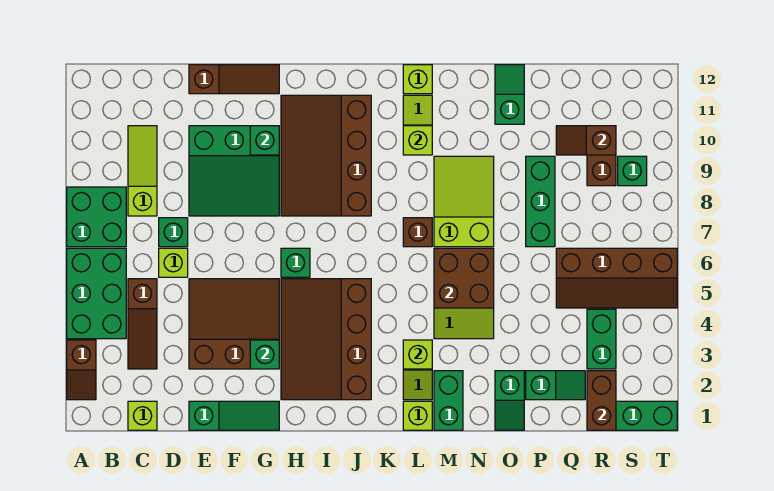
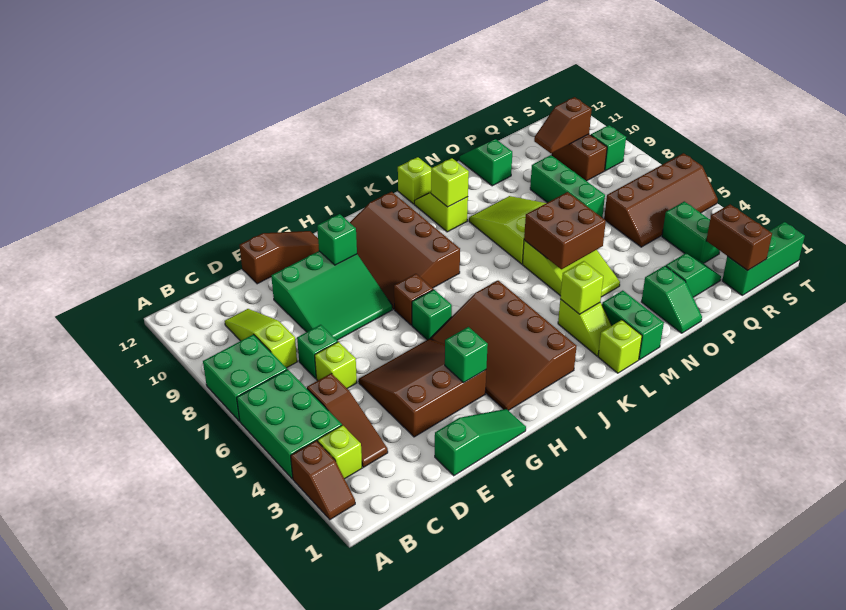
lime brick C1 level 1 -> lime brick B3 level 1
brown brick L7 level 1 -> brown brick H7 level 1

